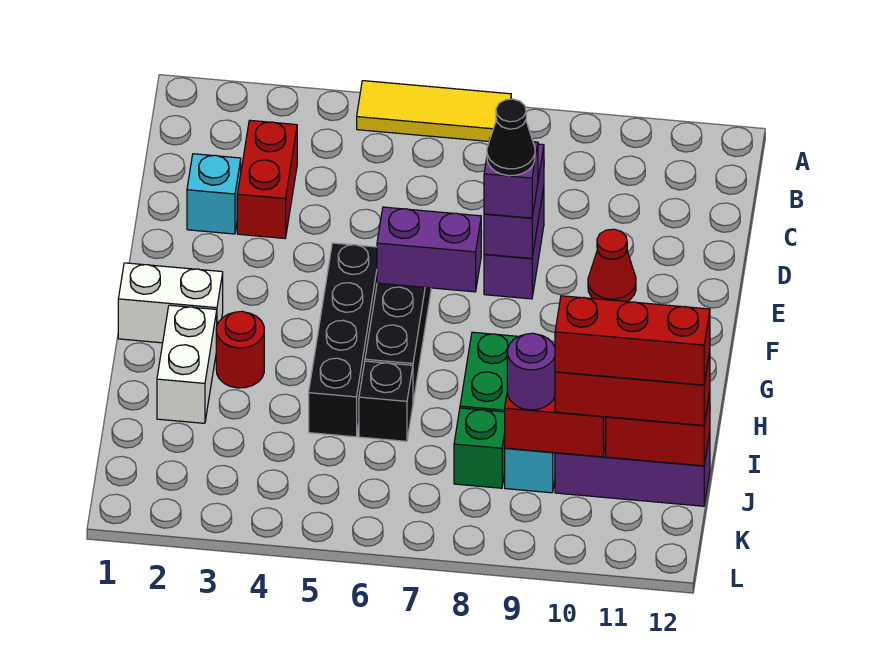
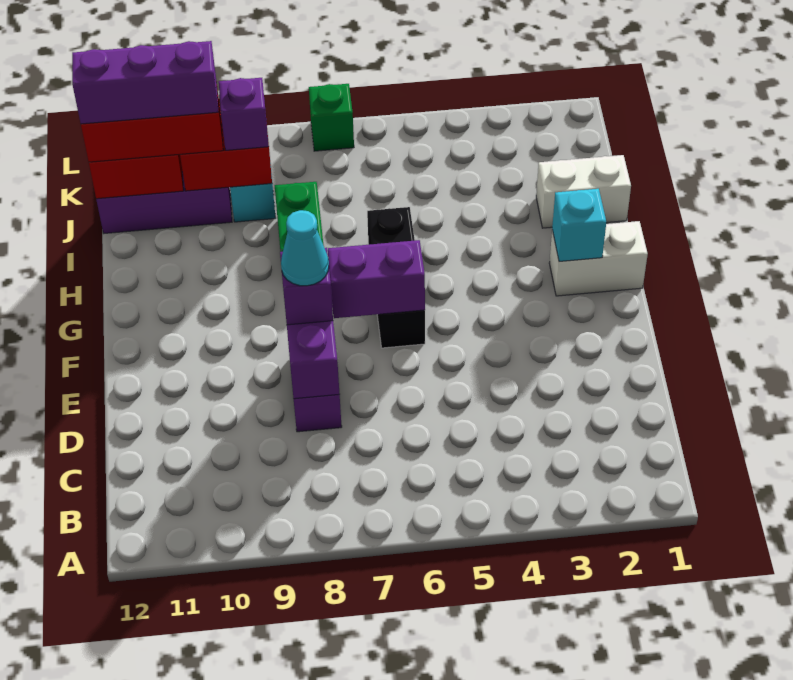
yellow tile A5:A7 level 1 -> none
red brick C3:D3 level 1 -> none
cyan brick D2 level 1 -> cyan brick G2 level 2
black cone E8 level 4 -> cyan cone E8 level 4
red cone E10 level 1 -> none
black brick F5:I5 level 1 -> none
white brick H2:I2 level 1 -> white brick I1:I2 level 1
red round brick H3 level 1 -> none
black brick I6 level 1 -> none
green brick J8 level 1 -> green brick L7 level 1
purple round brick J9 level 3 -> purple brick J9 level 3
red brick J10:J12 level 4 -> purple brick J10:J12 level 4

